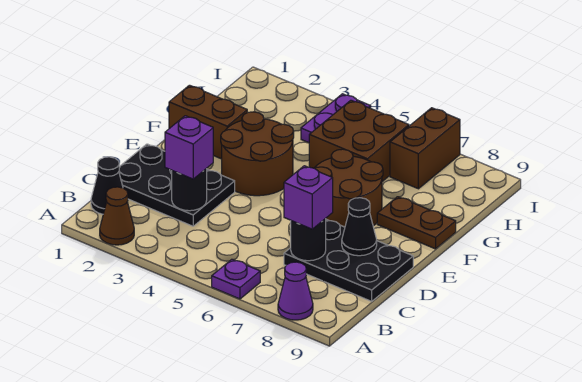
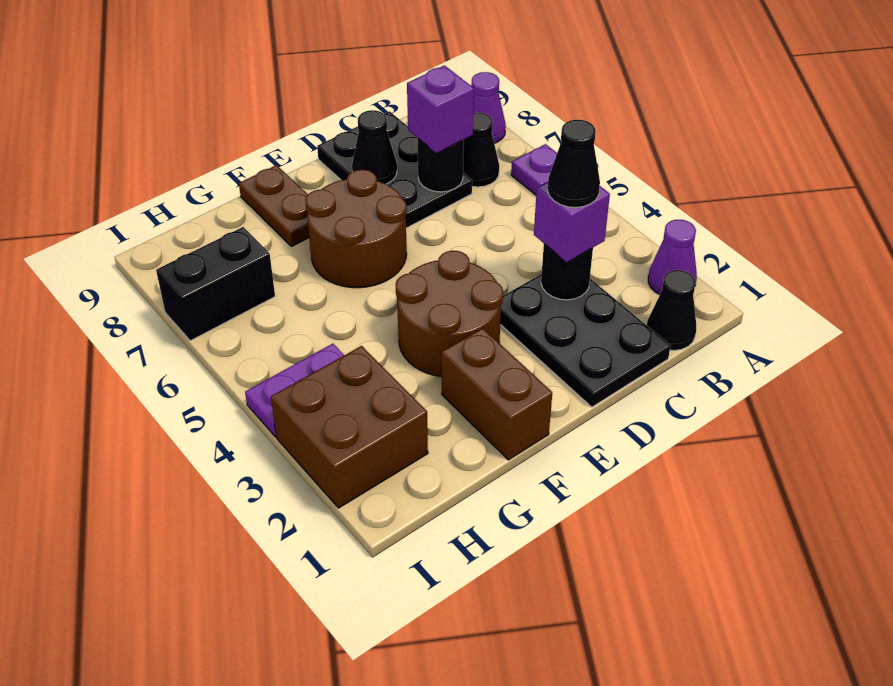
brown cone A2 level 1 -> purple cone A2 level 1
none -> black cone B7 level 1
none -> black cone C3 level 4
brown brick G5:H6 level 1 -> brown brick H2:I3 level 1
brown brick H7:I7 level 1 -> black brick H7:I7 level 1

